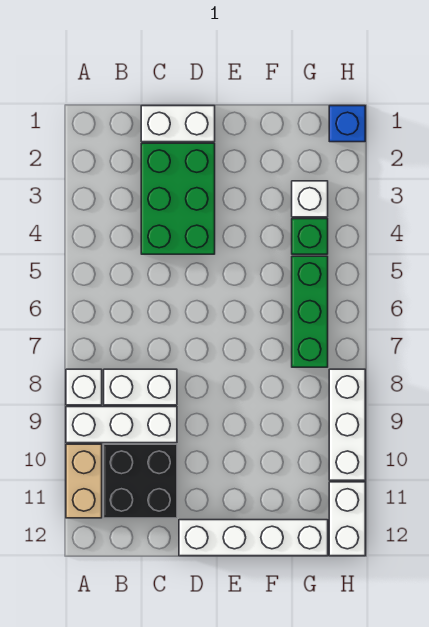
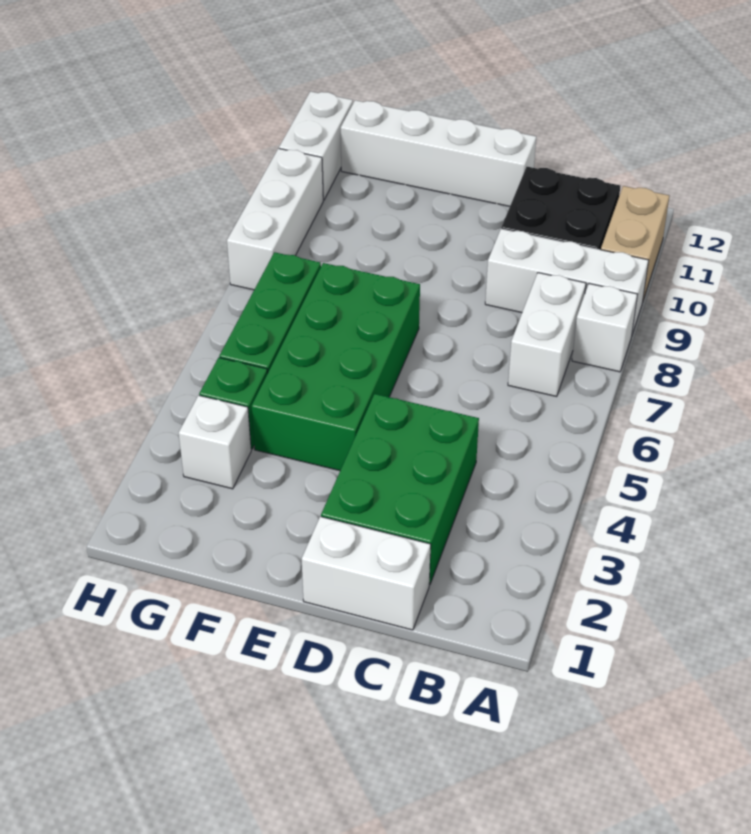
white brick B8:C8 level 1 -> white brick B7:B8 level 1
none -> green brick E4:F7 level 1
blue brick H1 level 1 -> none

